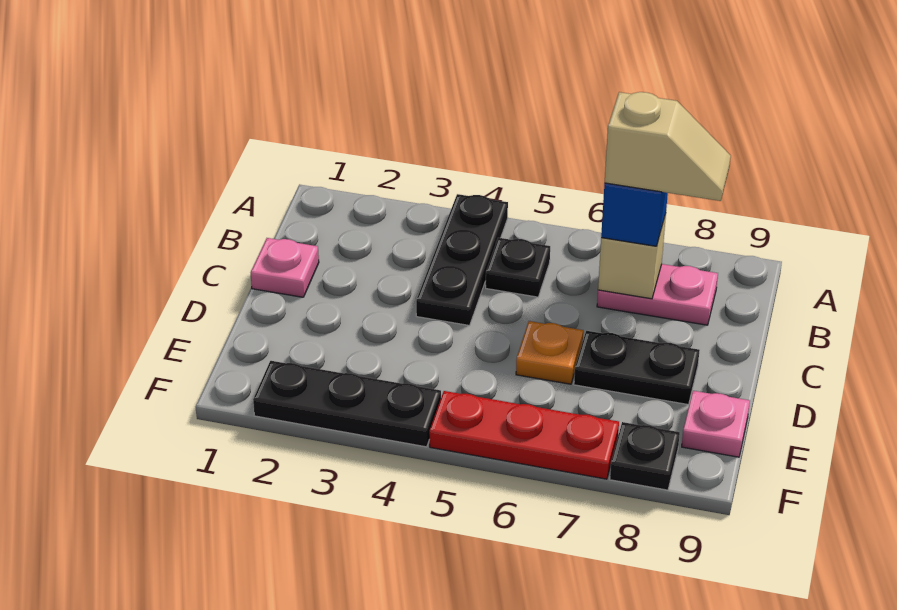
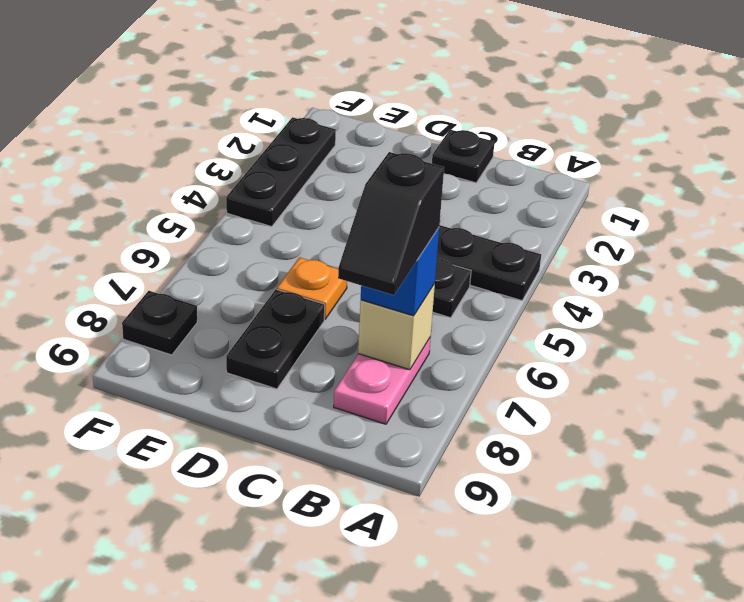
tan slope B7:B8 level 4 top 7 -> black slope B7:B8 level 4 top 7
pink plate C1 level 1 -> black plate C1 level 1
pink plate E9 level 1 -> none
red plate F5:F7 level 1 -> none

